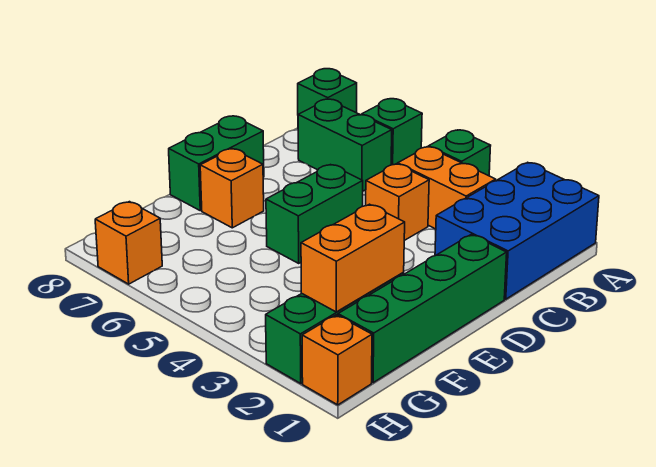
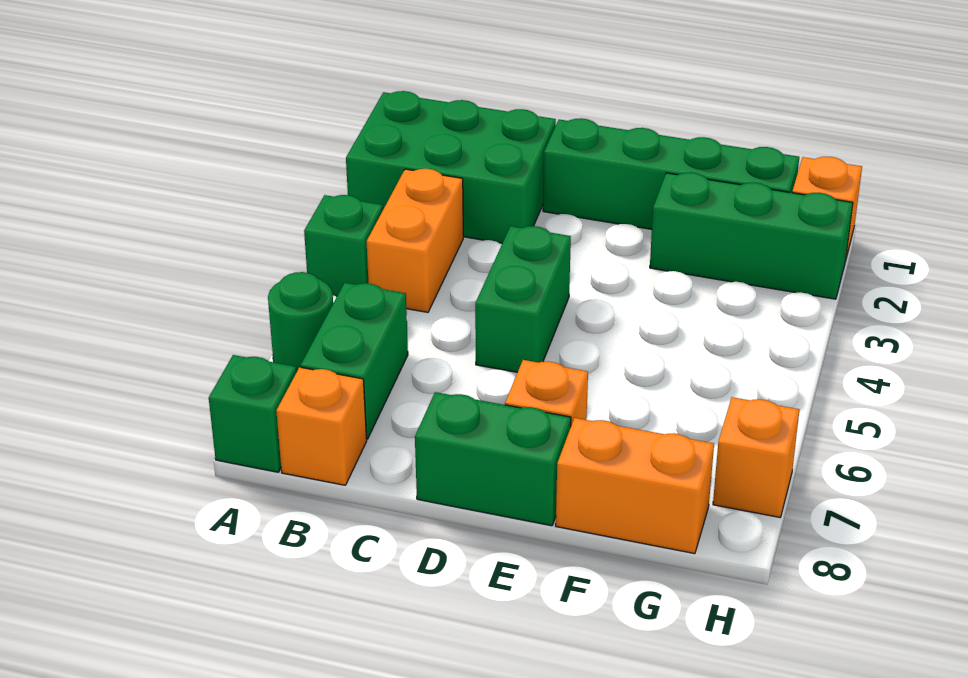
blue brick A1:C2 level 1 -> green brick A1:C2 level 1
green brick A6 level 1 -> green round brick A6 level 1
orange brick C4 level 1 -> orange brick B8 level 1
green brick D5:E5 level 1 -> green brick D4:D5 level 1
orange brick F2:G2 level 2 -> orange brick F8:G8 level 1

